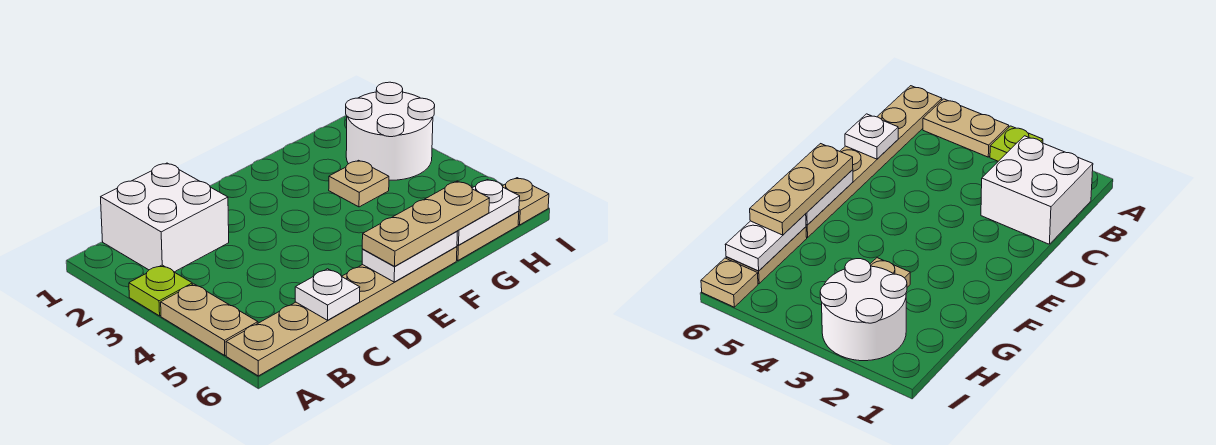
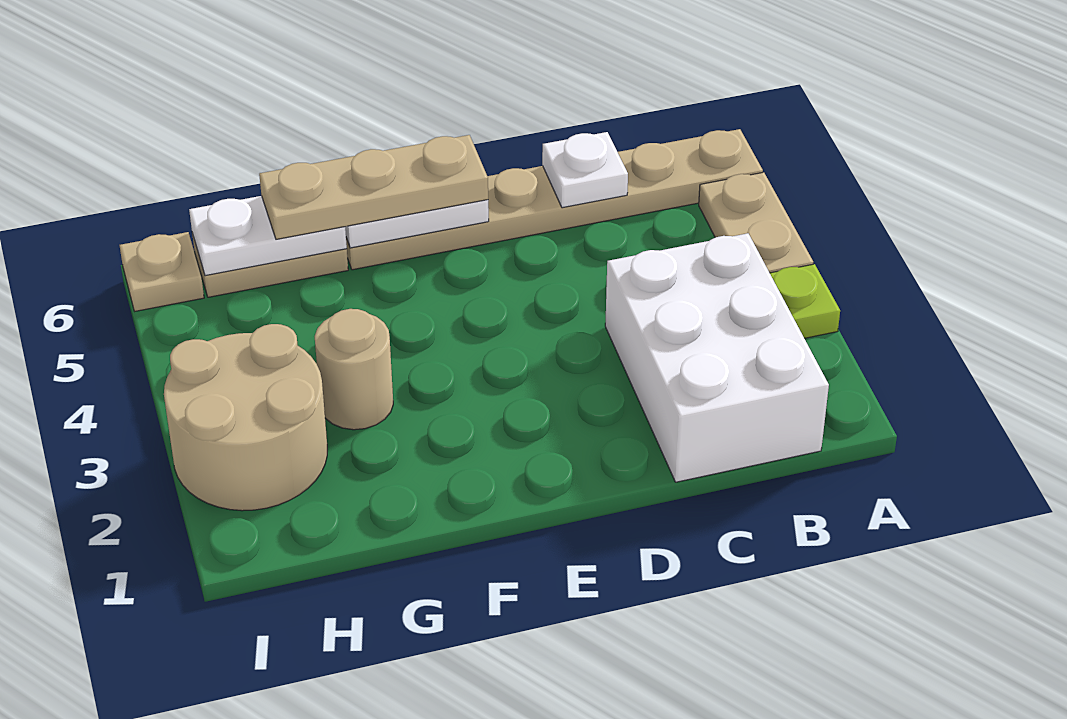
white brick B1:C2 level 1 -> white brick B1:C3 level 1
tan plate G3 level 1 -> tan round brick G3 level 1
white round brick H2:I3 level 1 -> tan round brick H2:I3 level 1

